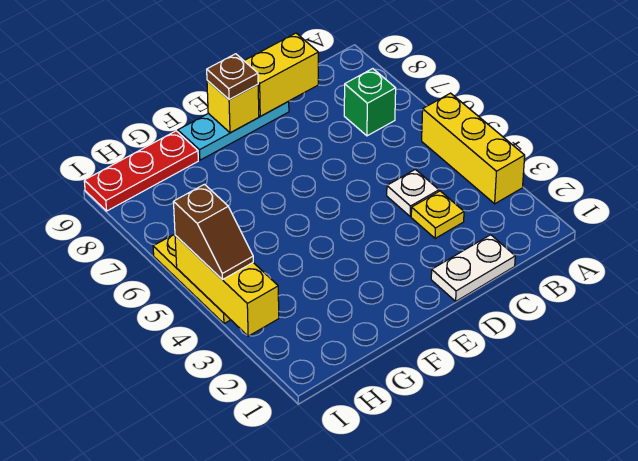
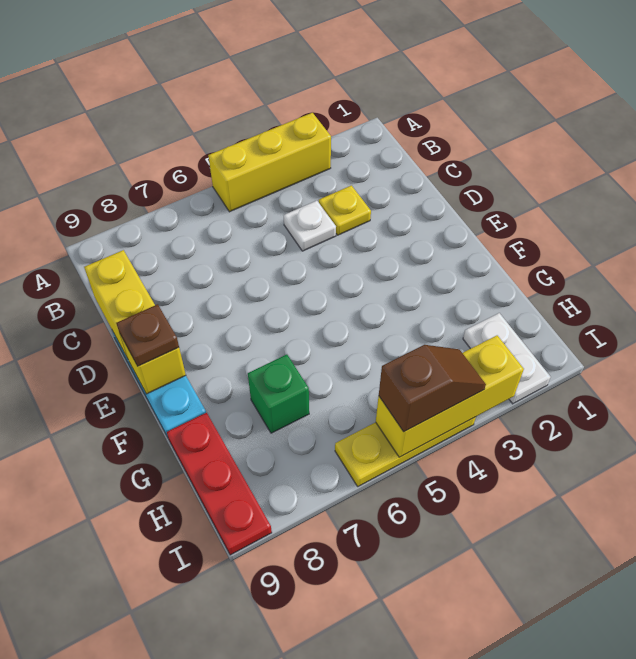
green brick B7 level 1 -> green brick G7 level 1
white plate C1:D1 level 1 -> white plate H2:I2 level 1

